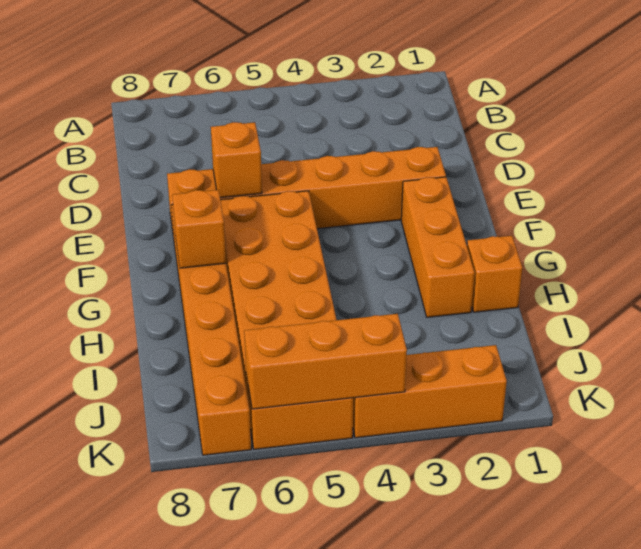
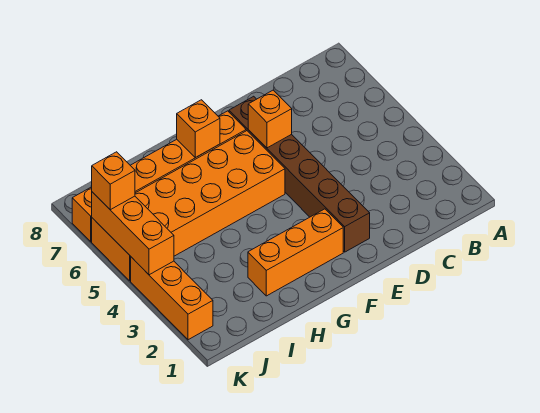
orange brick E2:E7 level 1 -> brown brick E2:E7 level 1
orange brick H1 level 1 -> orange brick K6 level 3

